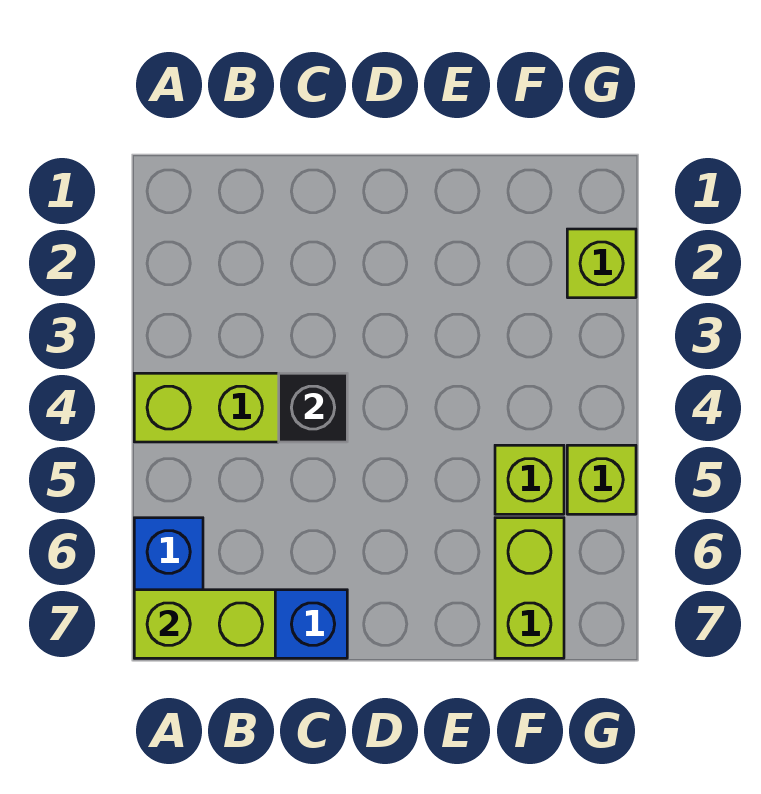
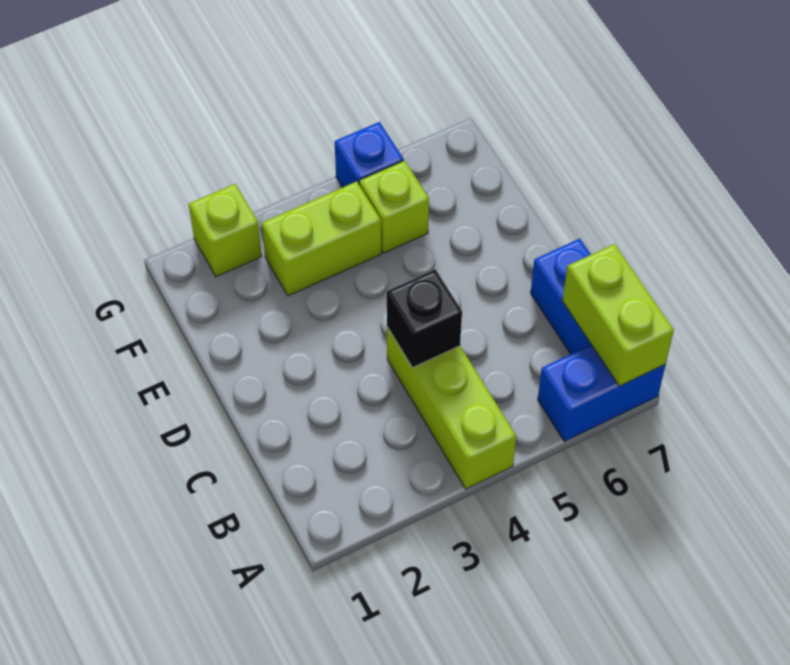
lime brick F6:F7 level 1 -> lime brick F3:F4 level 1
lime brick G5 level 1 -> blue brick G5 level 1

